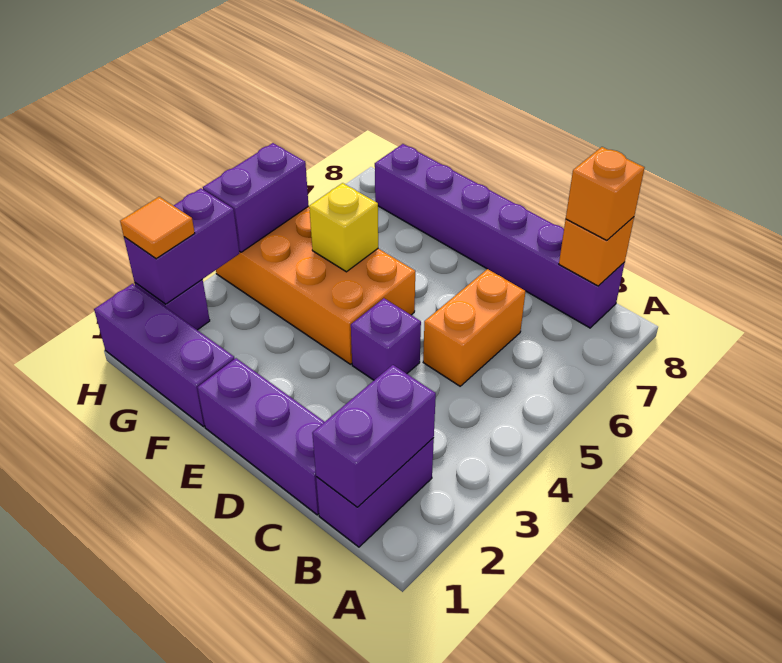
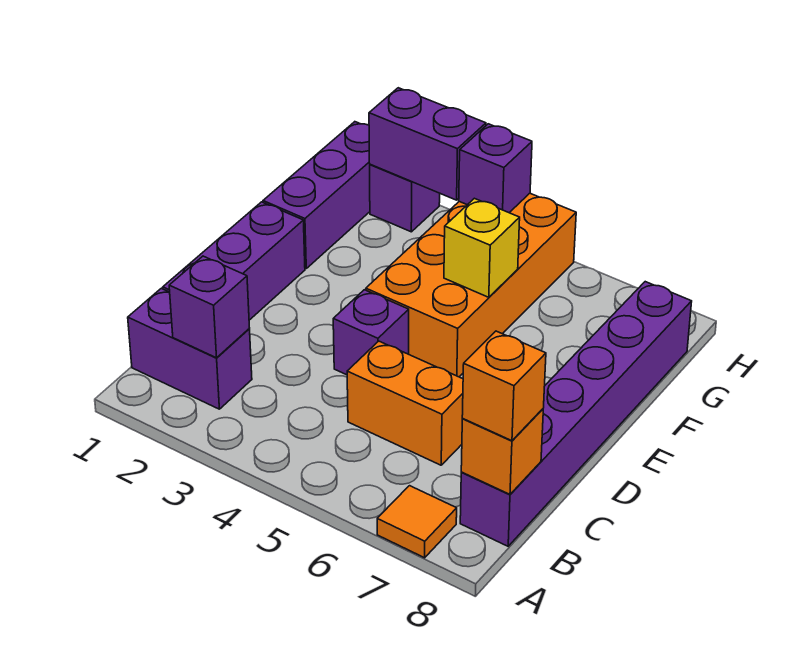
purple brick B1:B2 level 2 -> purple brick B2 level 2
orange tile H2 level 3 -> orange tile A7 level 1
purple brick H4:H5 level 2 -> purple brick H4 level 2

